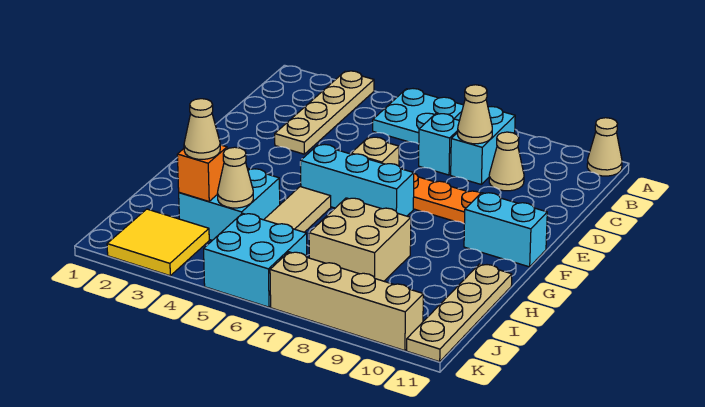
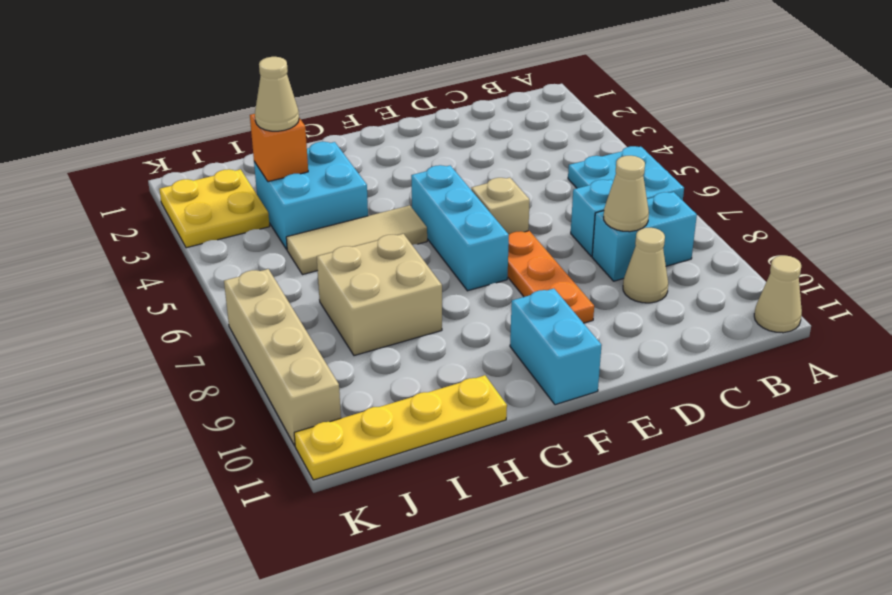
tan plate A3:D3 level 1 -> none
tan plate H11:K11 level 1 -> yellow plate H11:K11 level 1
tan cone I4 level 2 -> none
yellow tile J2:K3 level 1 -> yellow plate J2:K3 level 1
cyan brick J5:K6 level 1 -> none

